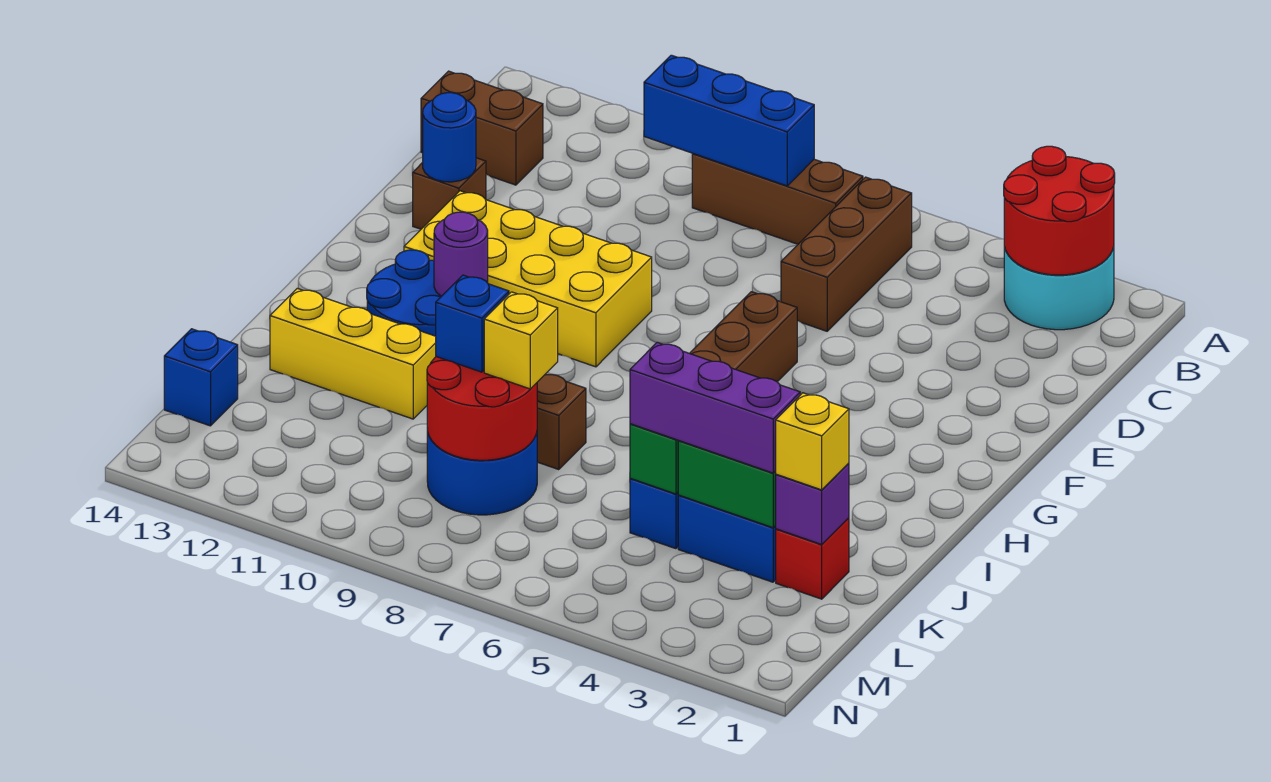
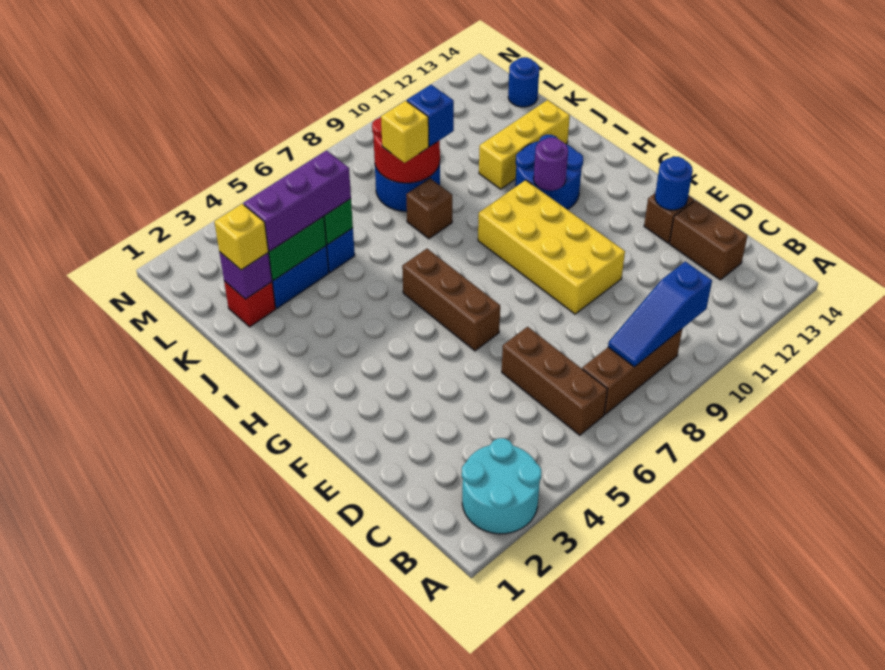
red round brick A2:B3 level 2 -> none
blue brick B8:B10 level 2 -> blue slope B8:B10 level 2 top 10
brown brick C13:C14 level 1 -> brown brick C13:D13 level 1
yellow brick F9:G12 level 1 -> yellow brick E9:H10 level 1
blue brick L14 level 1 -> blue round brick L14 level 1

